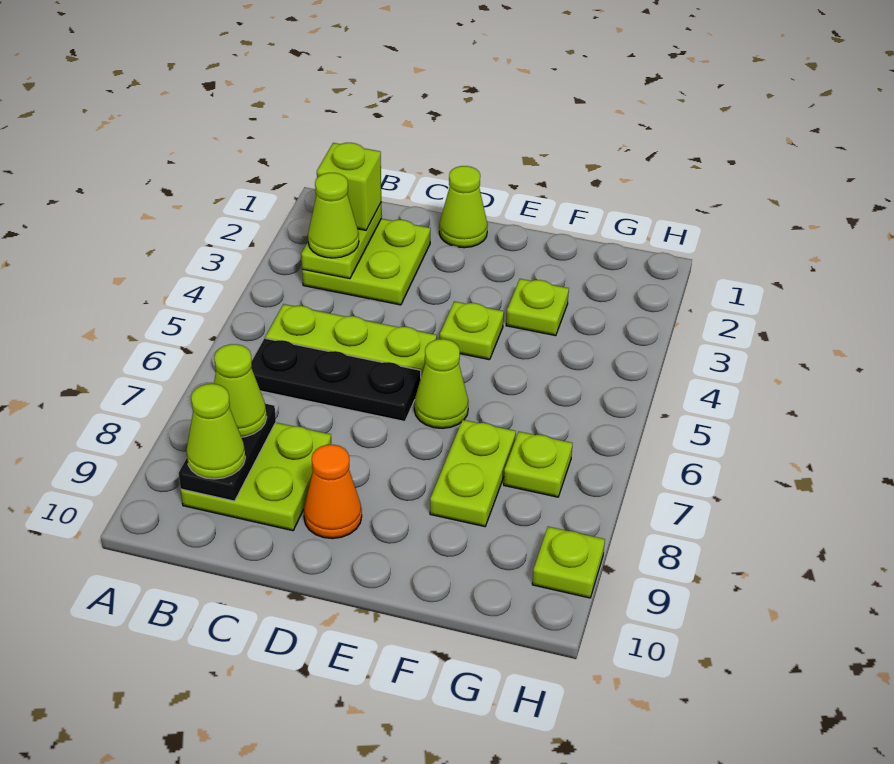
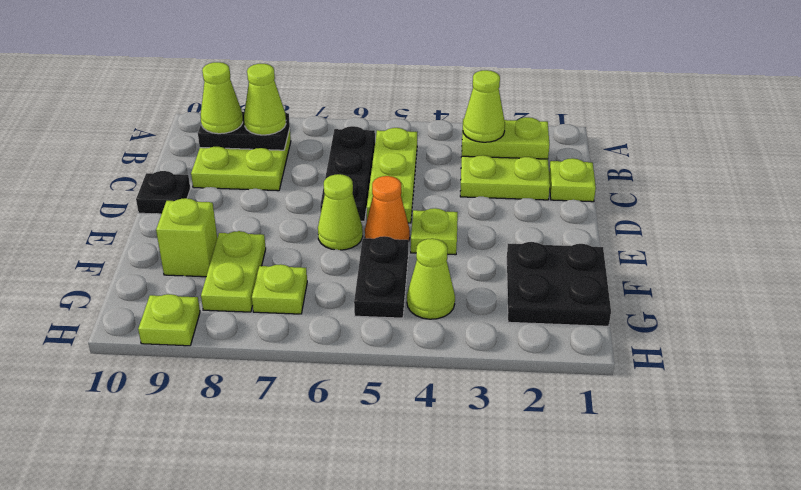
lime brick B2 level 3 -> lime brick F9 level 1
lime cone D1 level 1 -> lime cone G4 level 1
orange cone D9 level 1 -> orange cone E5 level 1
none -> black plate D10 level 1
none -> black plate F1:G2 level 1
lime plate F3 level 1 -> lime plate C1 level 1
none -> black plate F5:G5 level 1
lime plate F7:F8 level 1 -> lime plate F8:G8 level 1

